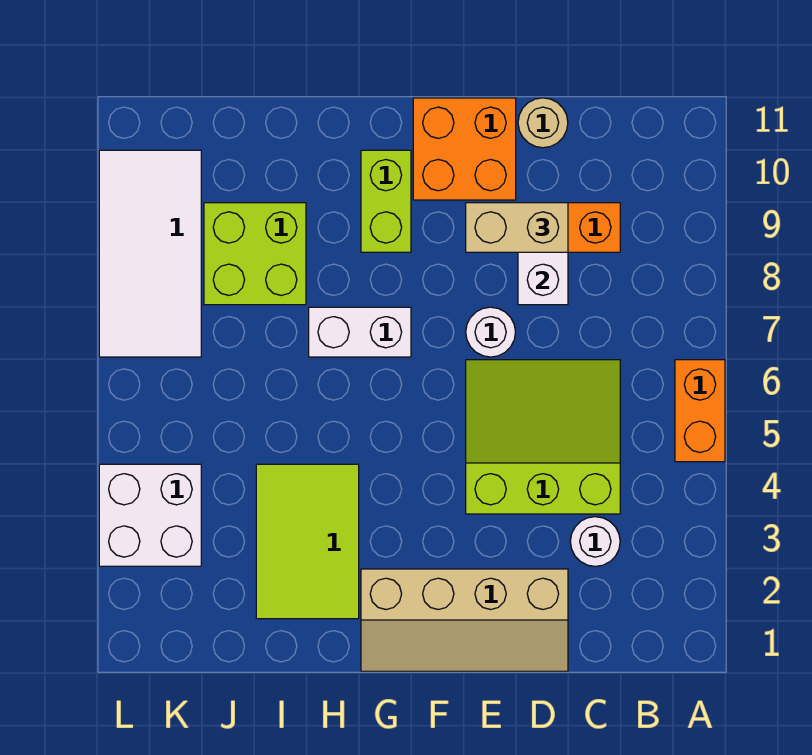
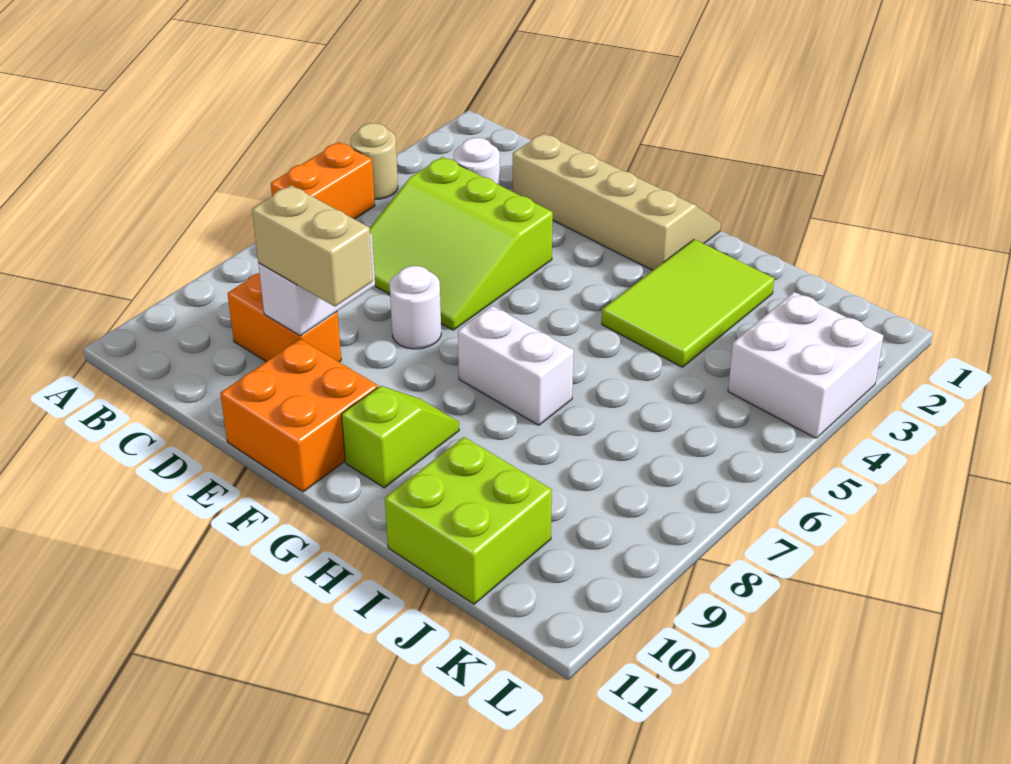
tan round brick D11 level 1 -> tan round brick A4 level 1
lime brick G9:G10 level 1 -> lime slope G9:G10 level 1 top 10
lime brick I8:J9 level 1 -> lime brick I10:J11 level 1
white tile K7:L10 level 1 -> none

